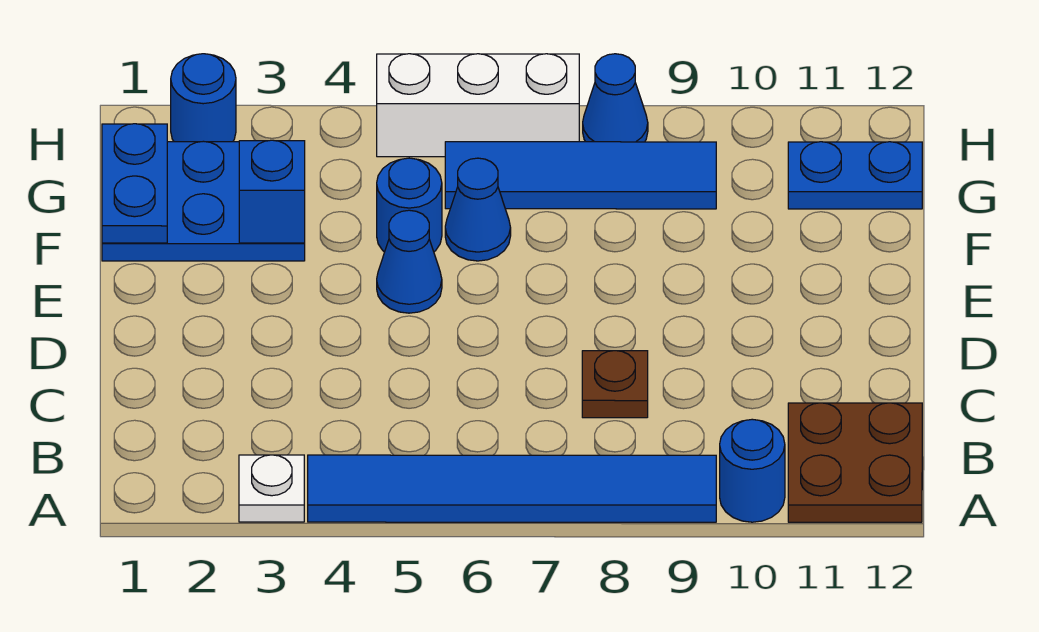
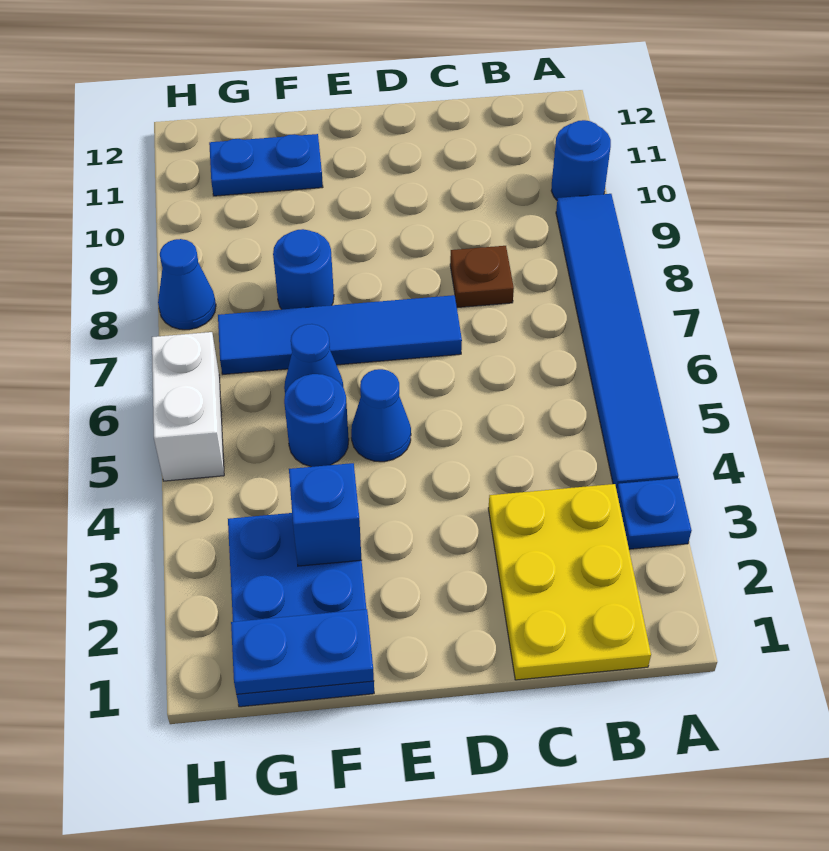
white plate A3 level 1 -> blue plate A3 level 1
brown plate A11:B12 level 1 -> none
none -> yellow plate B1:C3 level 1
blue tile G6:G9 level 1 -> blue tile D7:G7 level 1
blue plate G11:G12 level 1 -> blue plate F11:G11 level 1
blue round brick H2 level 1 -> blue round brick F8 level 1
white brick H5:H7 level 1 -> white brick H5:H6 level 1

